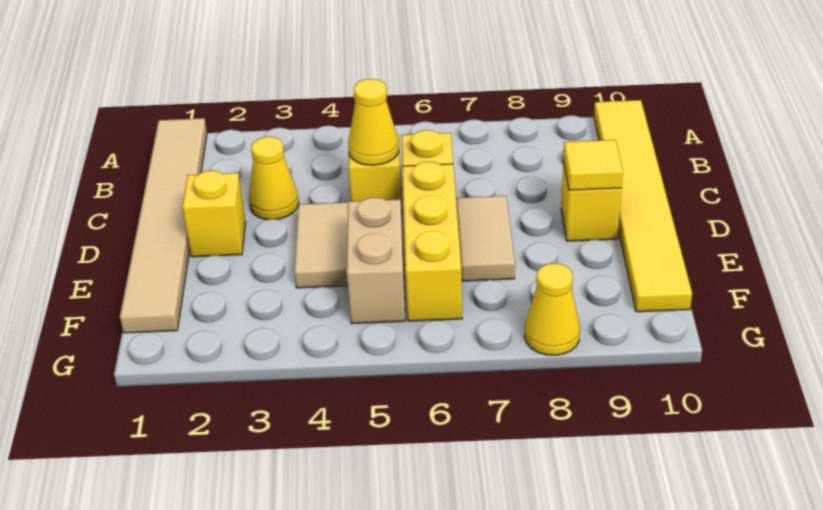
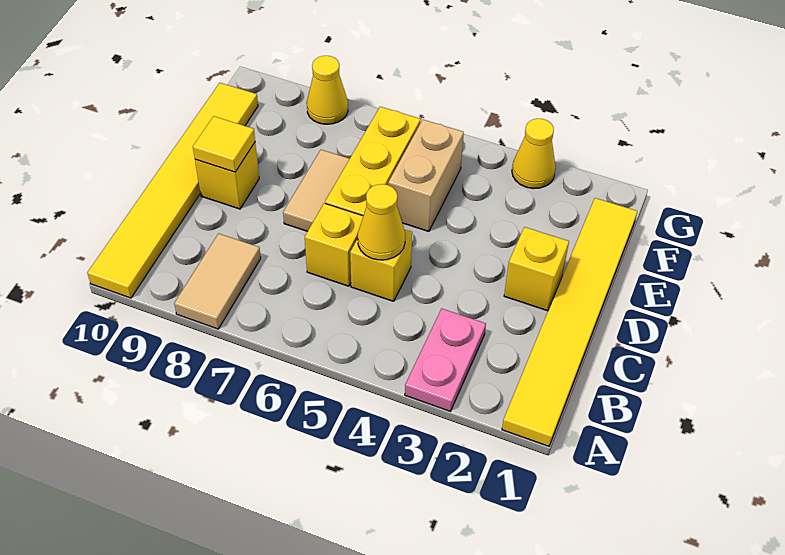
tan tile A1:F1 level 1 -> yellow tile A1:F1 level 1
none -> pink plate A3:B3 level 1
yellow cone C3 level 1 -> yellow cone G3 level 1
tan tile D4:E4 level 1 -> tan tile A8:B8 level 1

